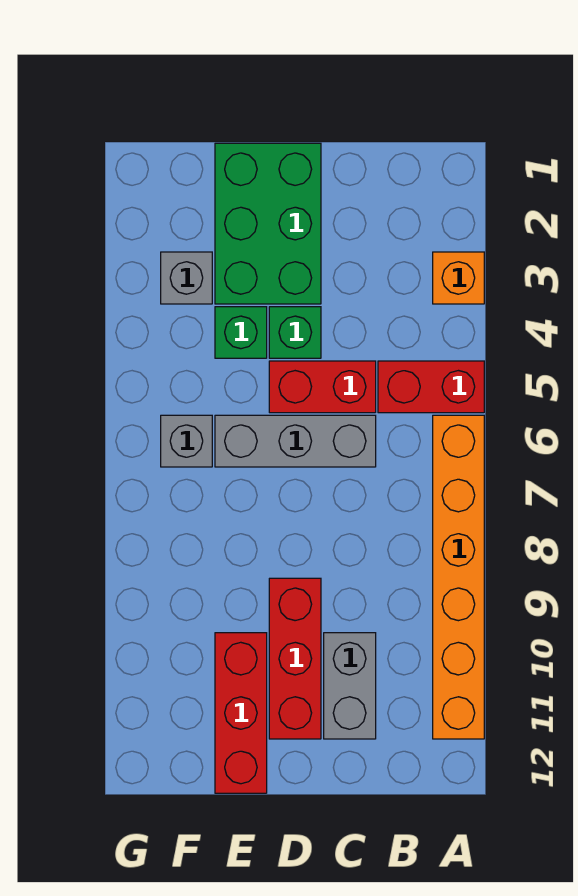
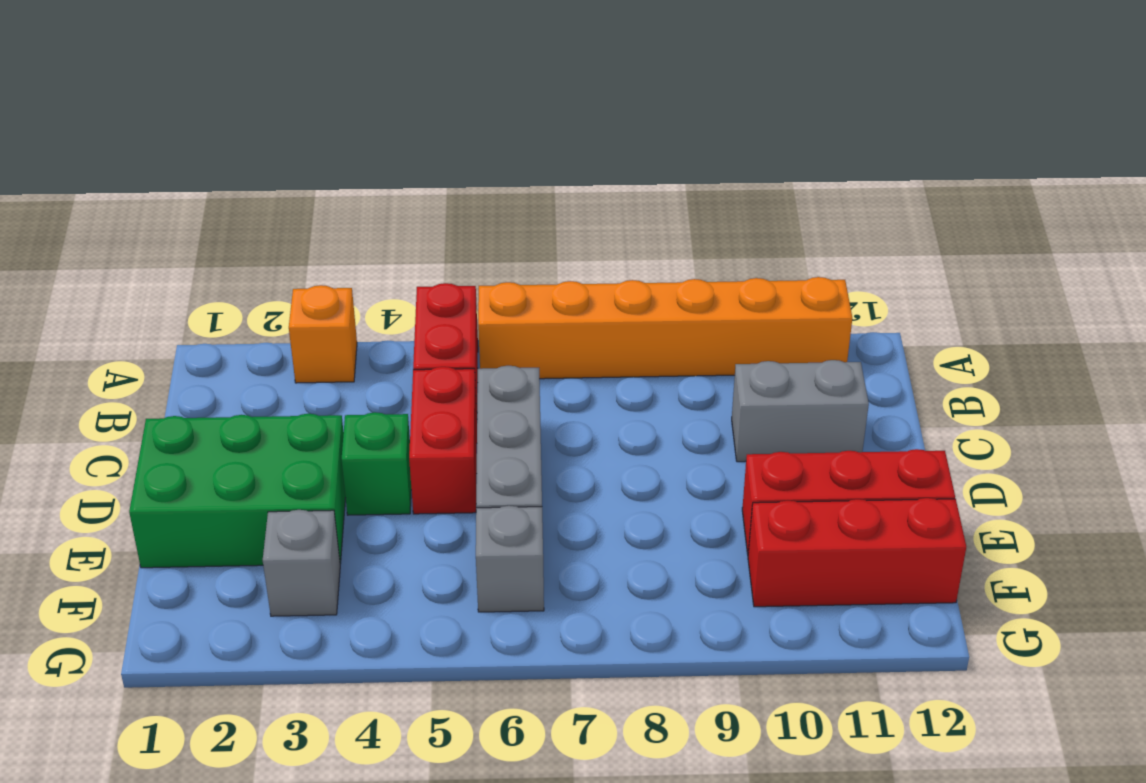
red brick D9:D11 level 1 -> red brick F10:F12 level 1
green brick E4 level 1 -> none

